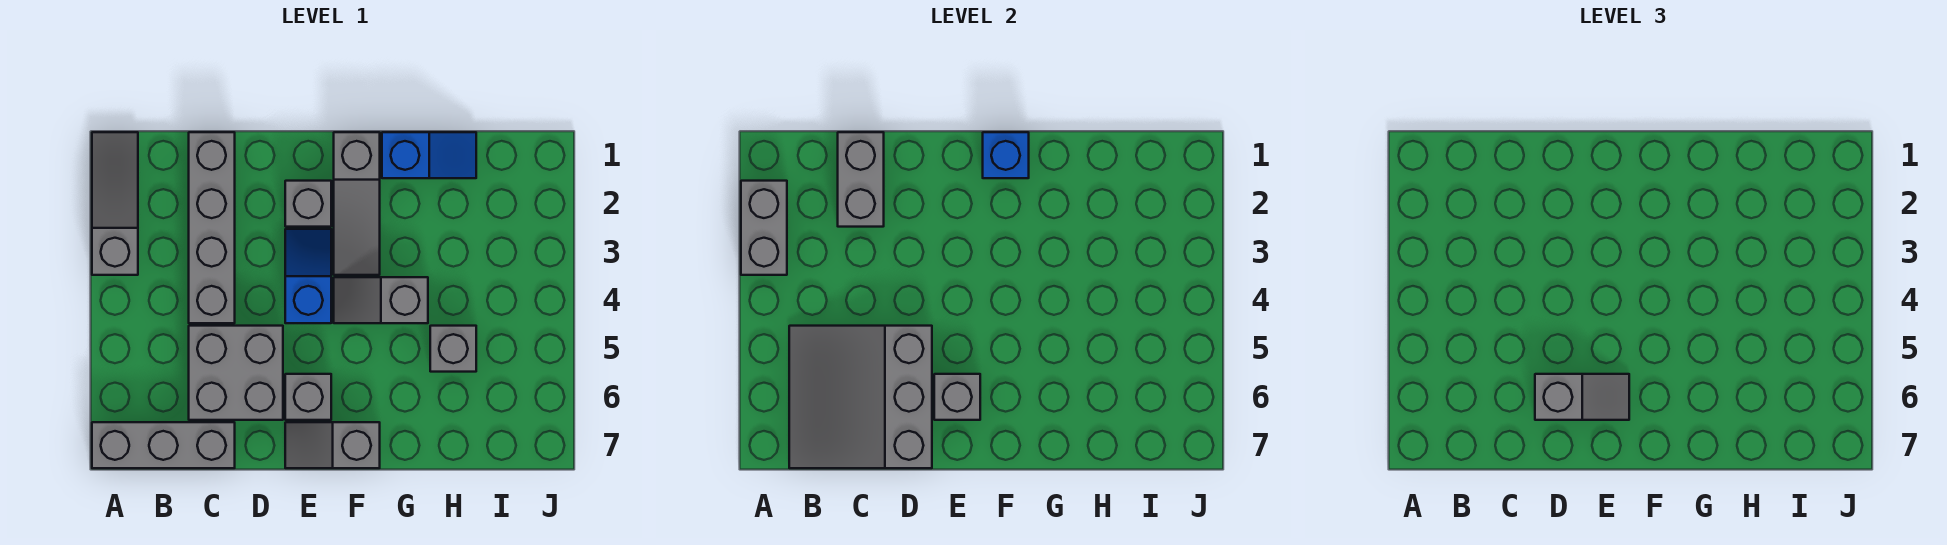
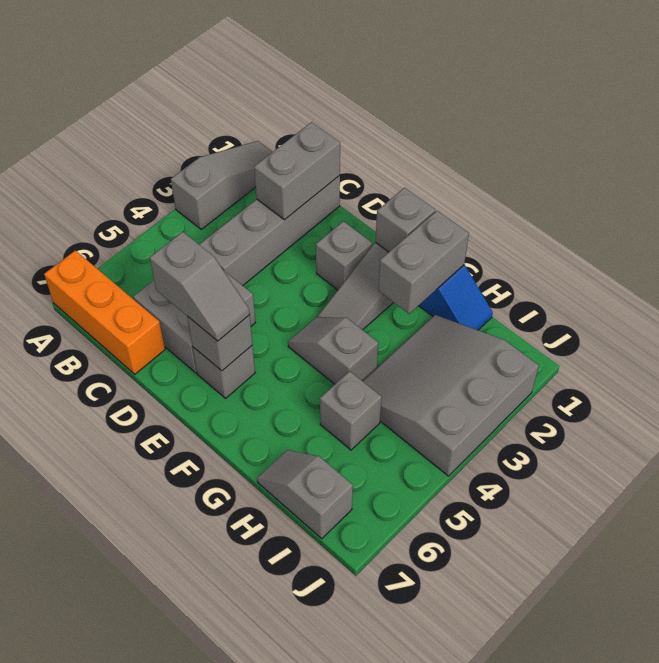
grey brick A2:A3 level 2 -> grey brick G1:G2 level 2
grey brick A7:C7 level 1 -> orange brick A7:C7 level 1
grey slope B5:D7 level 2 top D -> grey slope H2:J4 level 1 top J
blue slope E3:E4 level 1 top 4 -> none
grey slope E7:F7 level 1 top F -> grey slope H7:I7 level 1 top I
blue brick F1 level 2 -> grey brick F1 level 2

